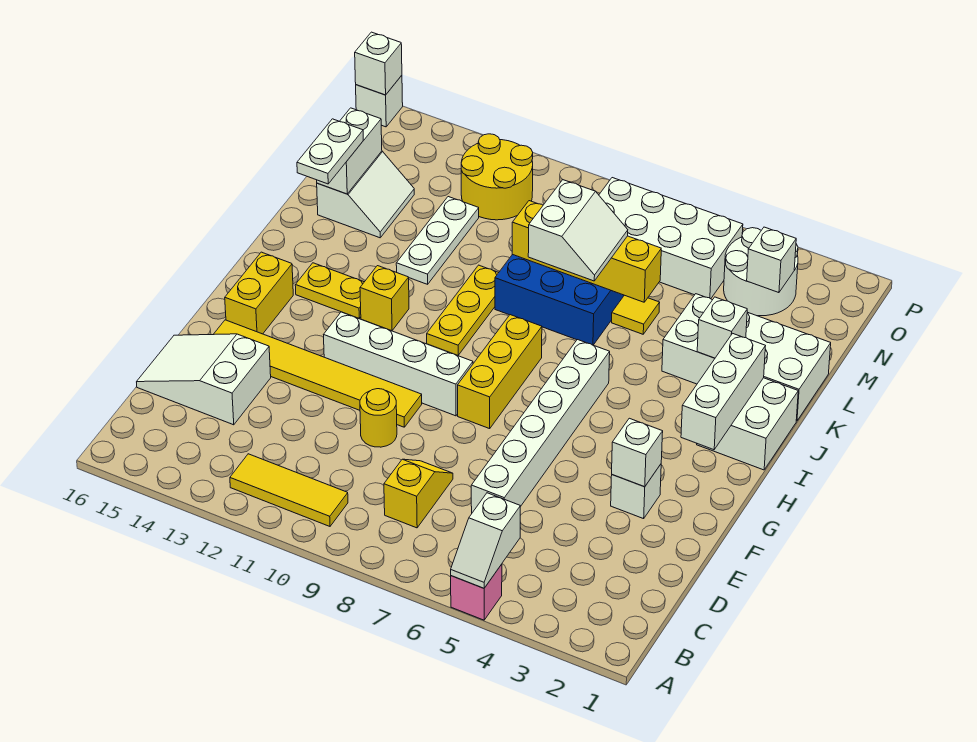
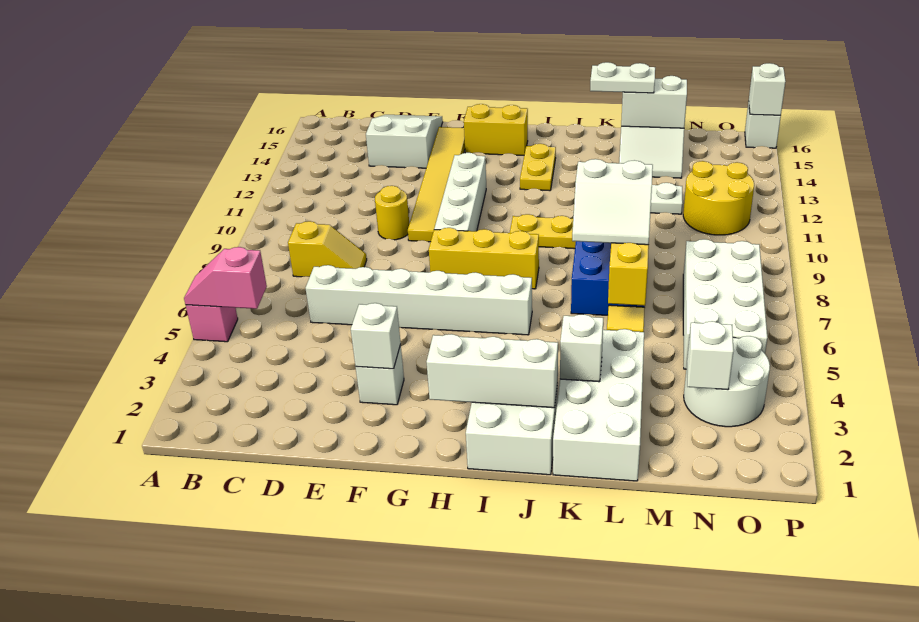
white slope A5:B5 level 2 top B -> pink slope A5:B5 level 2 top B
yellow tile B10:B12 level 1 -> none
yellow brick I12 level 1 -> none

